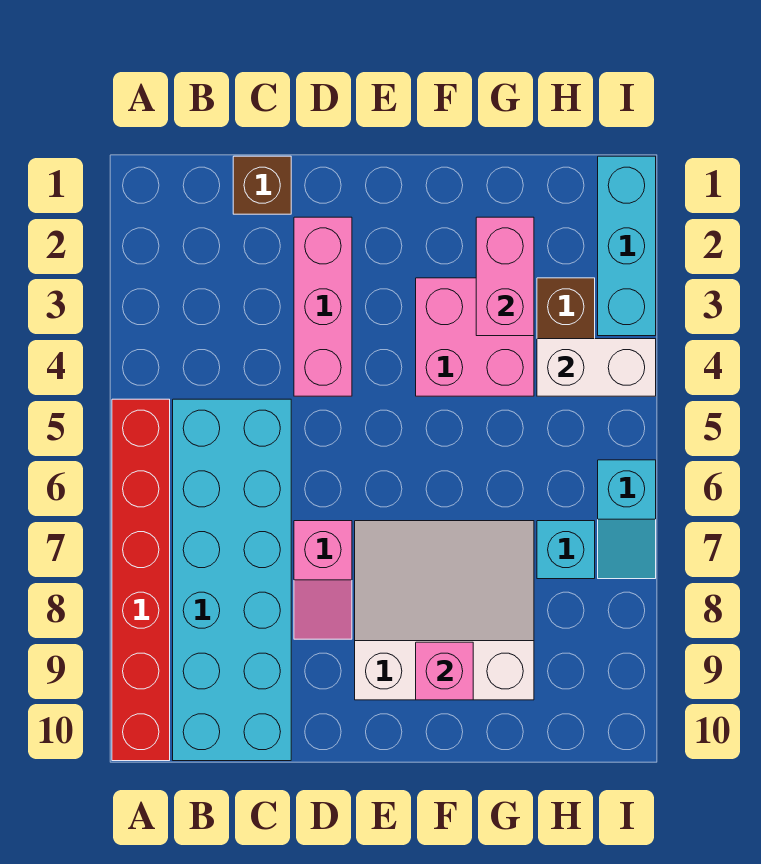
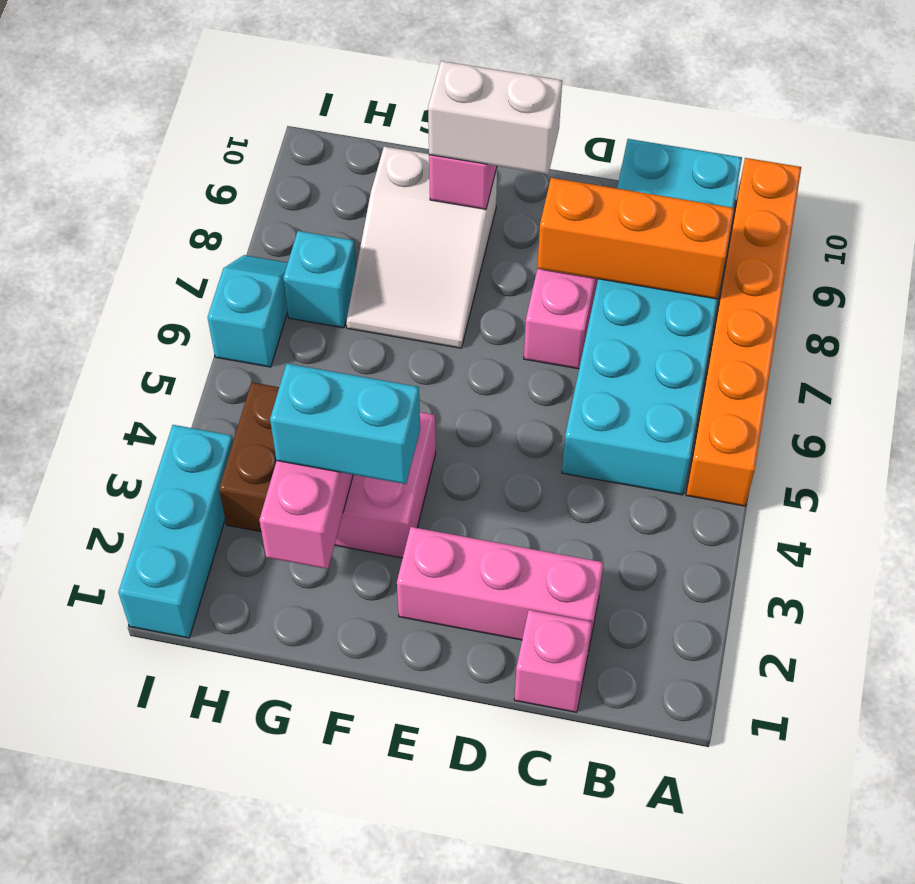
red brick A5:A10 level 1 -> orange brick A5:A10 level 1
none -> orange brick B8:D8 level 2
brown brick C1 level 1 -> pink brick C1 level 1
pink brick D2:D4 level 1 -> pink brick C2:E2 level 1
white slope E7:G9 level 1 top 9 -> white slope F7:G9 level 1 top 9
none -> cyan brick F3:G3 level 3
white brick H4:I4 level 2 -> white brick E9:F9 level 3

